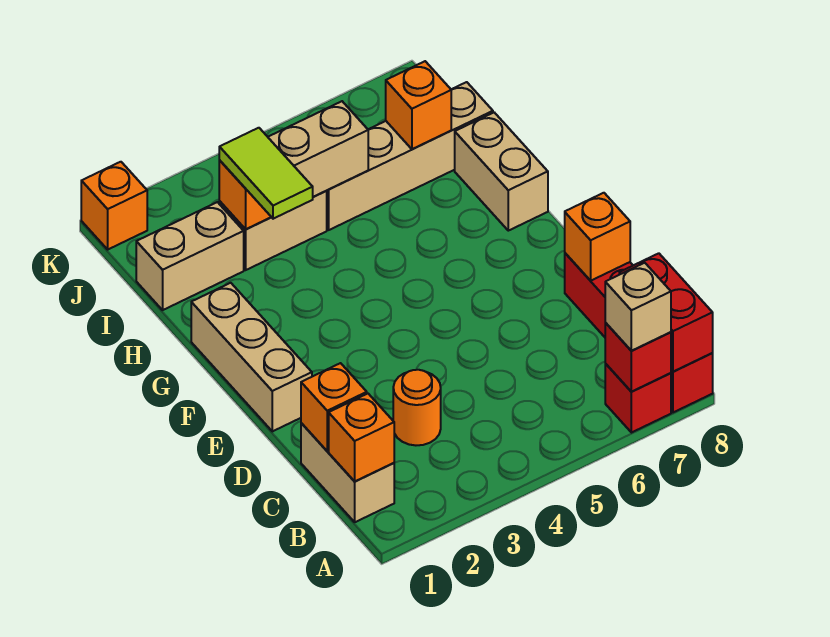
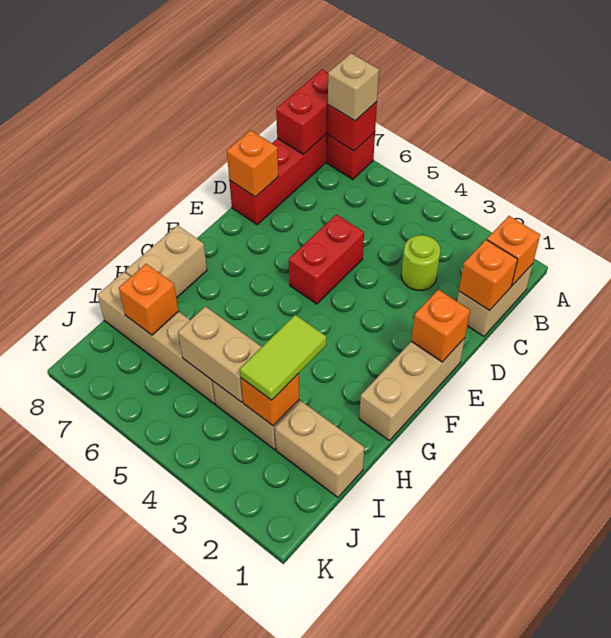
orange round brick C3 level 1 -> lime round brick C3 level 1
none -> red brick D5:E5 level 1
orange brick K1 level 1 -> orange brick E1 level 2

